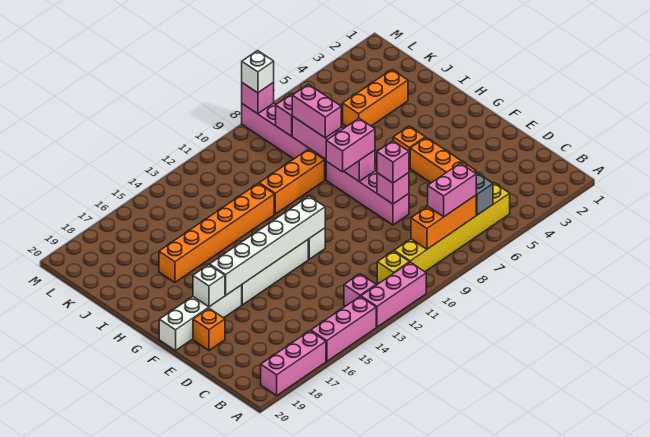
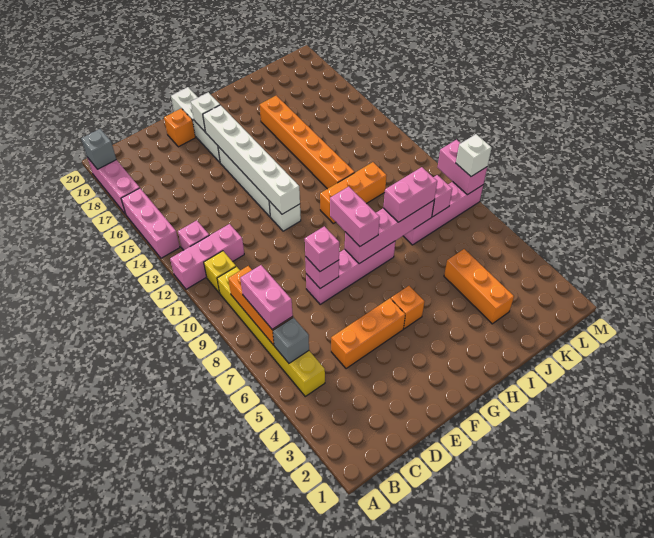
pink brick A11:A13 level 1 -> pink brick A12:C12 level 1
none -> grey brick A19 level 2
orange brick I9:I11 level 1 -> orange brick H11:J11 level 1
pink brick M8 level 2 -> pink brick M8:M9 level 2

